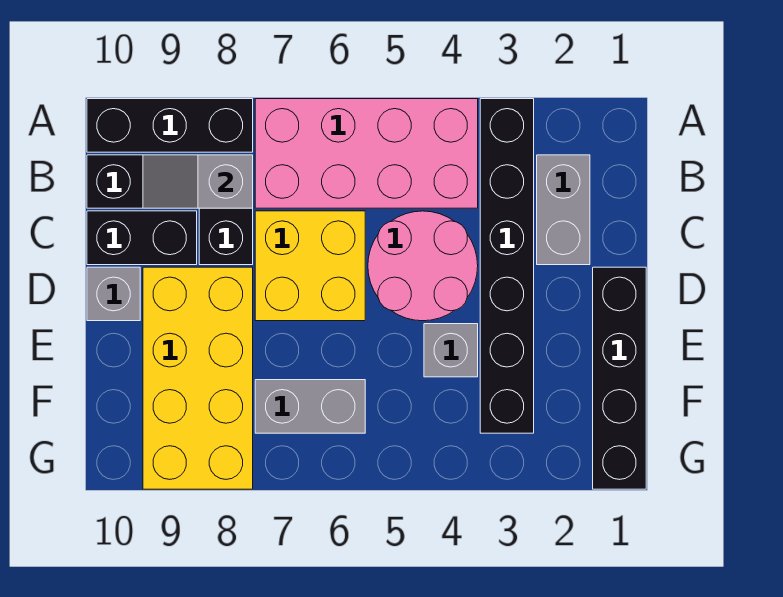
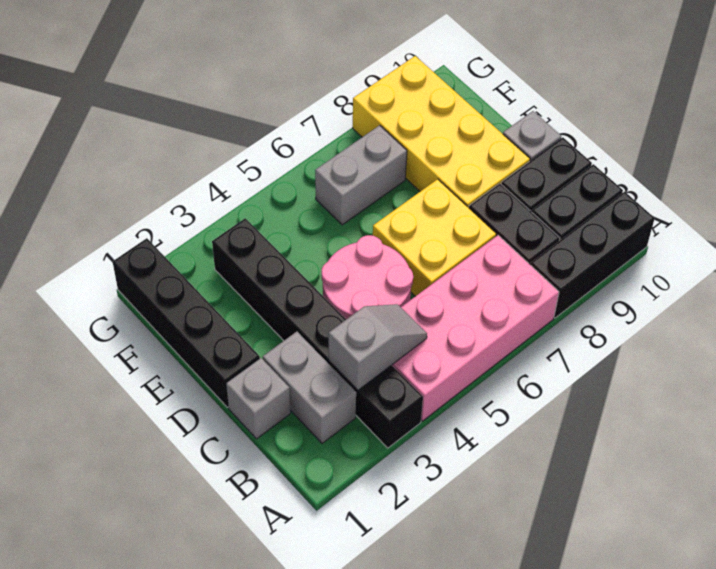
grey slope B8:B9 level 2 top 8 -> grey slope B3:B4 level 2 top 3
grey brick E4 level 1 -> grey brick C1 level 1

